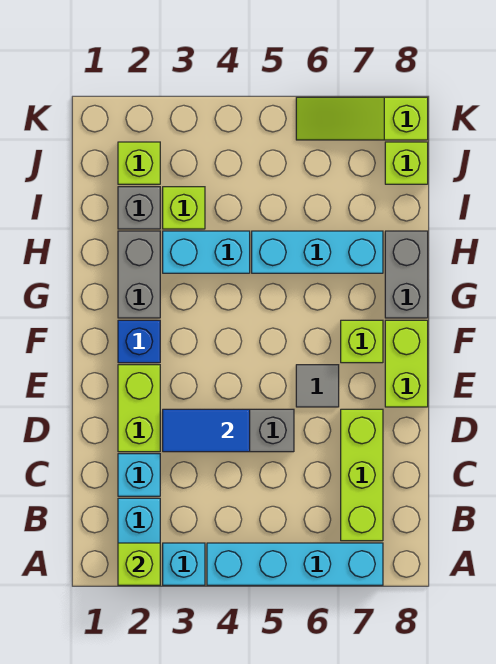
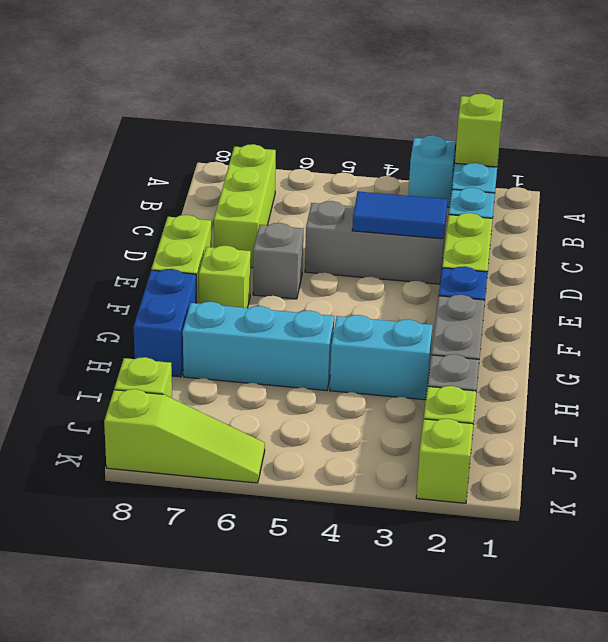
cyan brick A4:A7 level 1 -> none
grey tile E6 level 1 -> grey brick E6 level 1
grey brick G8:H8 level 1 -> blue brick G8:H8 level 1
lime brick I3 level 1 -> lime brick K2 level 1

